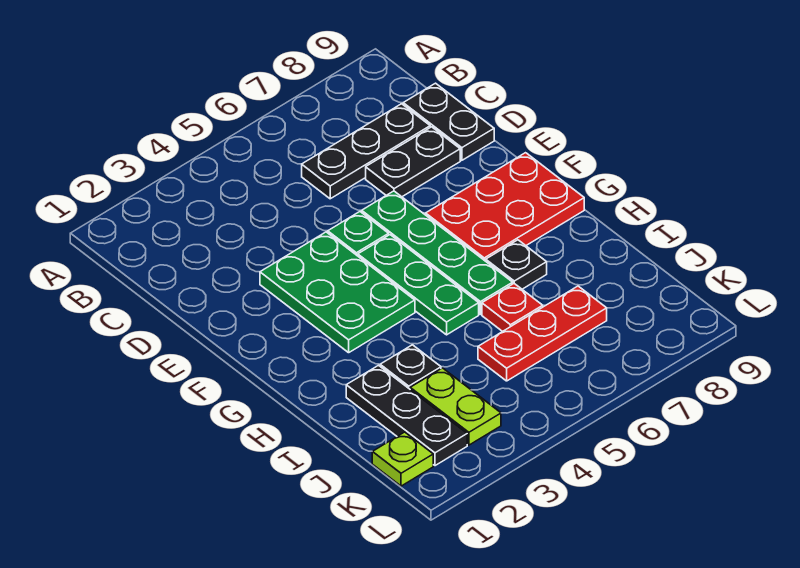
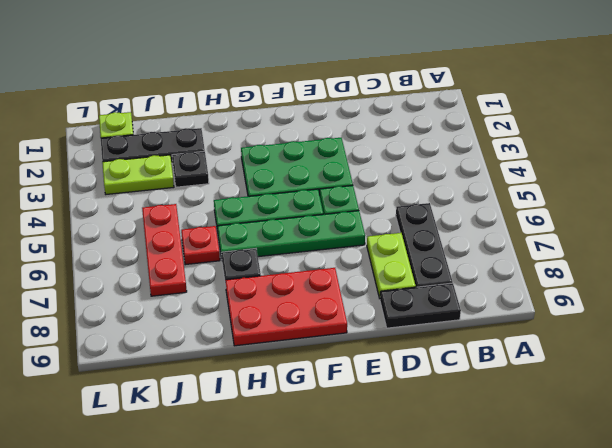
black plate D7:D8 level 1 -> lime plate D7:D8 level 1
red plate F7:G9 level 1 -> red plate F8:H9 level 1

